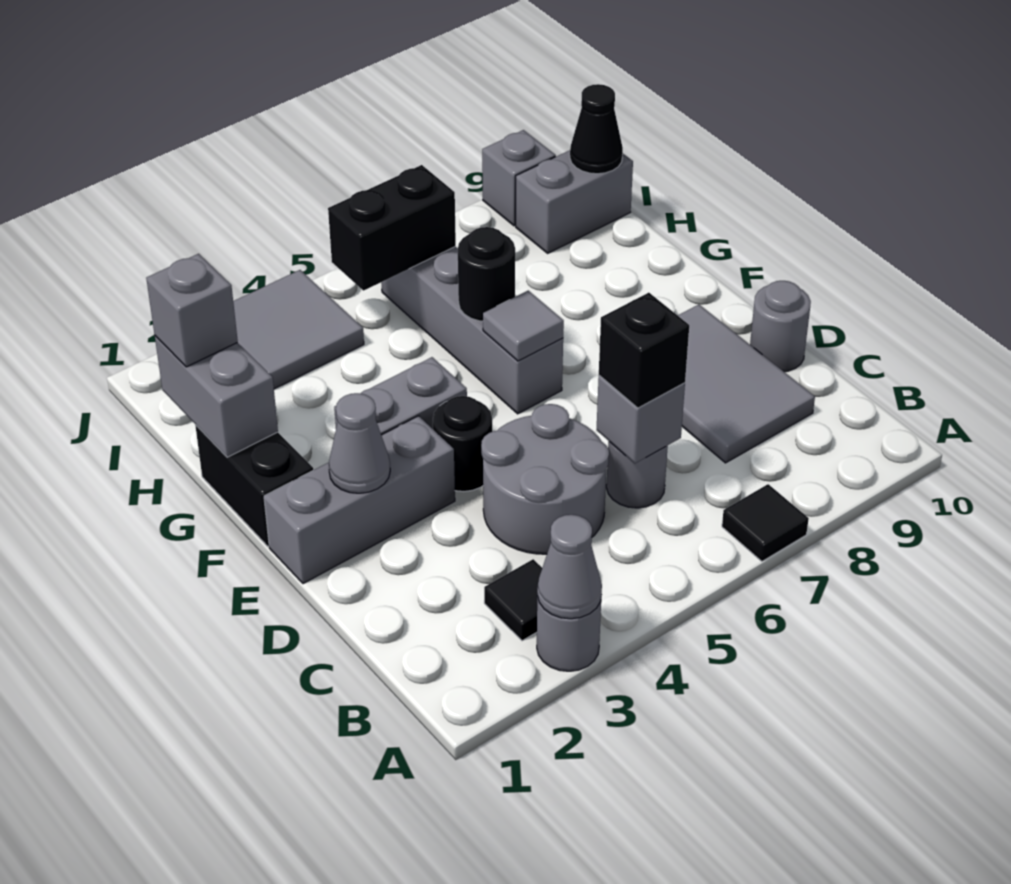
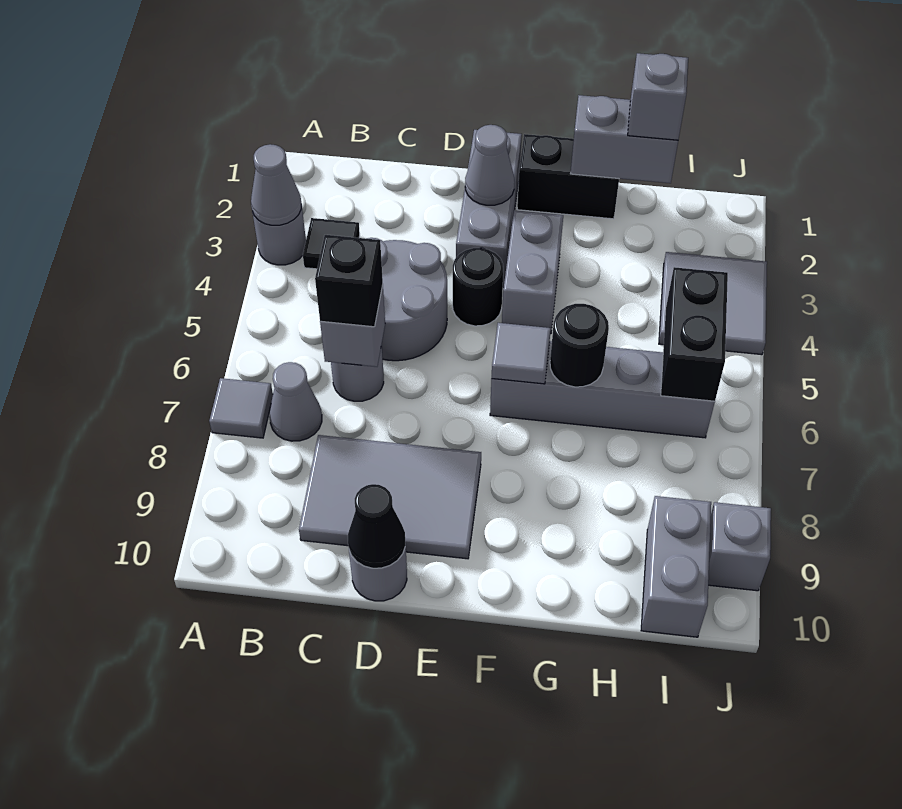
black tile A7 level 1 -> grey tile A7 level 1
none -> grey cone B7 level 1
black cone I10 level 2 -> black cone D10 level 2

